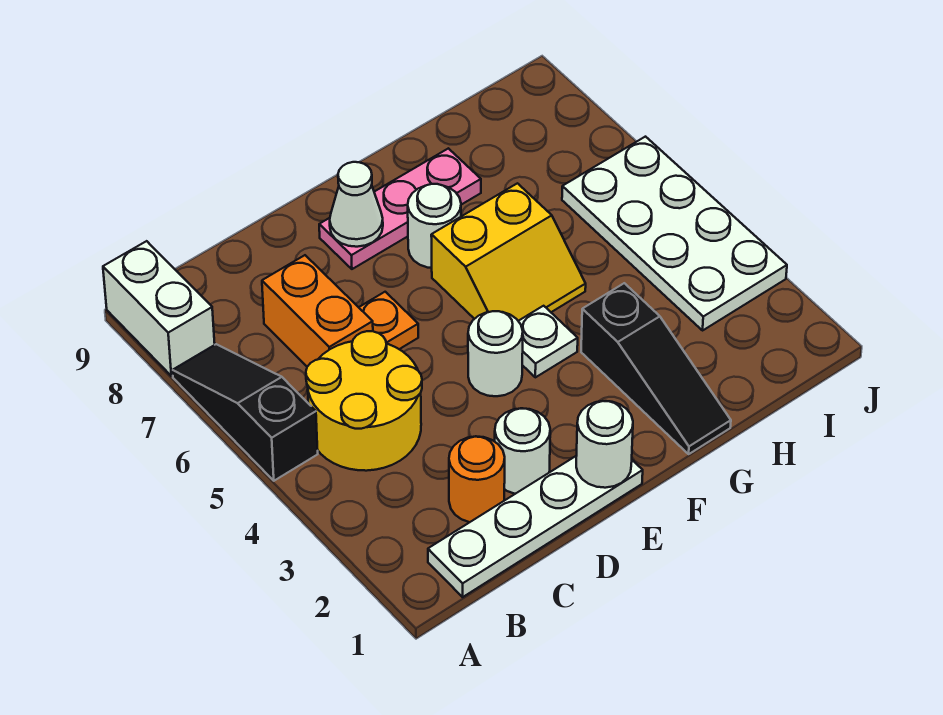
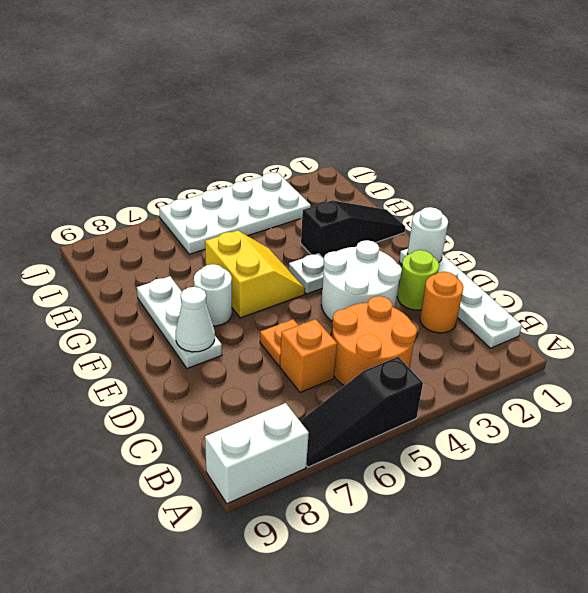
yellow round brick B4:C5 level 1 -> orange round brick B4:C5 level 1
orange brick C6:C7 level 1 -> orange brick C6 level 1
white round brick D2 level 1 -> lime round brick D2 level 1
white round brick E4 level 1 -> white round brick D3:E4 level 1
pink plate E8:G8 level 1 -> white plate E8:G8 level 1

